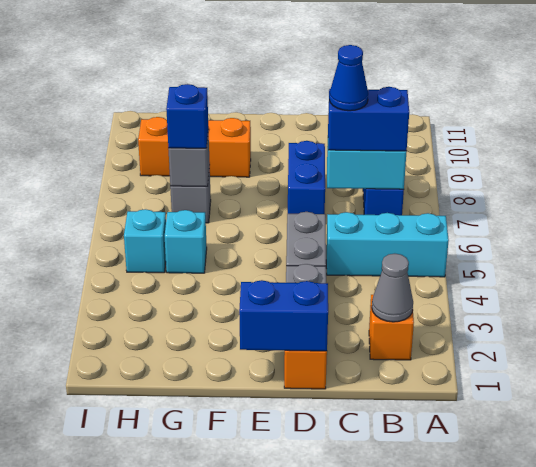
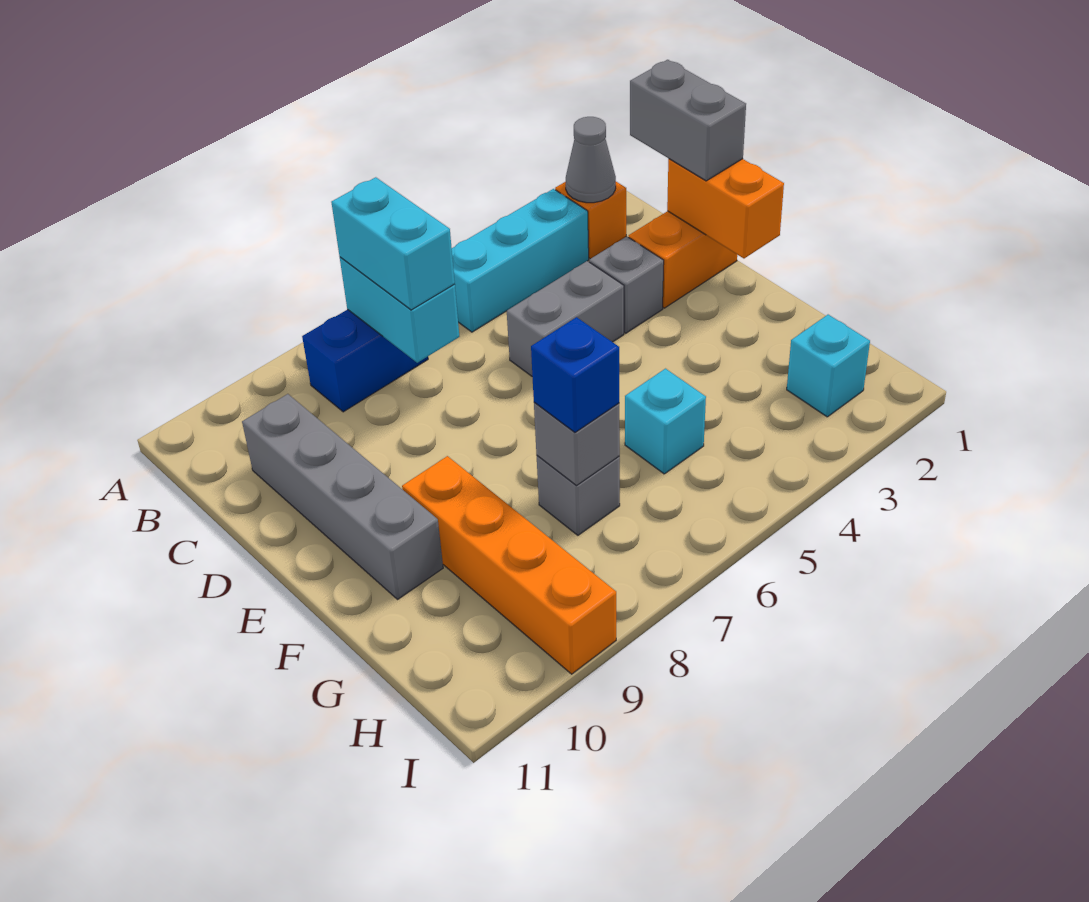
cyan brick A5:C5 level 1 -> cyan brick B3:B5 level 1
blue brick B7:C7 level 3 -> cyan brick B7:C7 level 3
none -> grey brick C1:D1 level 3
blue cone C7 level 4 -> none
none -> grey brick C10:F10 level 1
blue brick D1:E1 level 2 -> orange brick D1:E1 level 2
blue brick D7:D8 level 1 -> none
orange brick F9:H9 level 1 -> orange brick F9:I9 level 1
cyan brick H5 level 1 -> cyan brick H2 level 1

